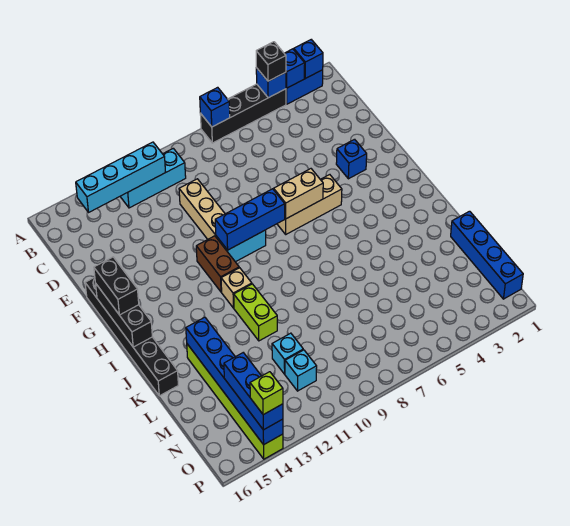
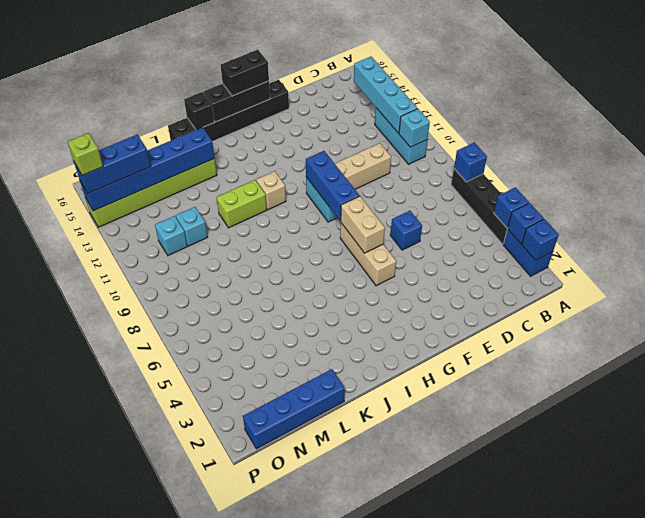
black brick A4 level 3 -> black brick J16 level 2
none -> cyan brick B10 level 2
blue brick F3 level 1 -> blue brick E6 level 1
brown brick G11:H11 level 1 -> none

